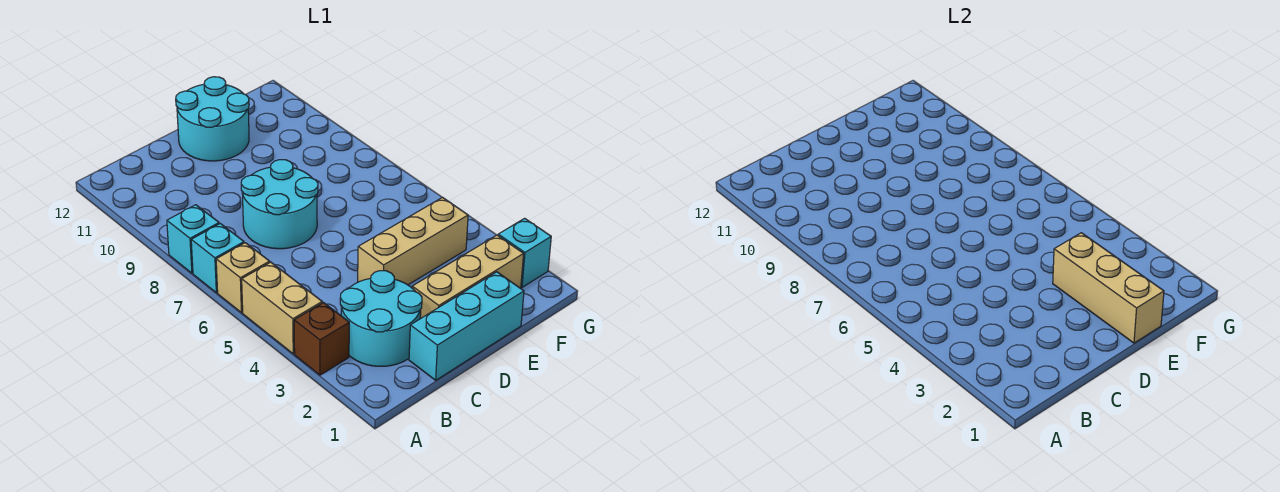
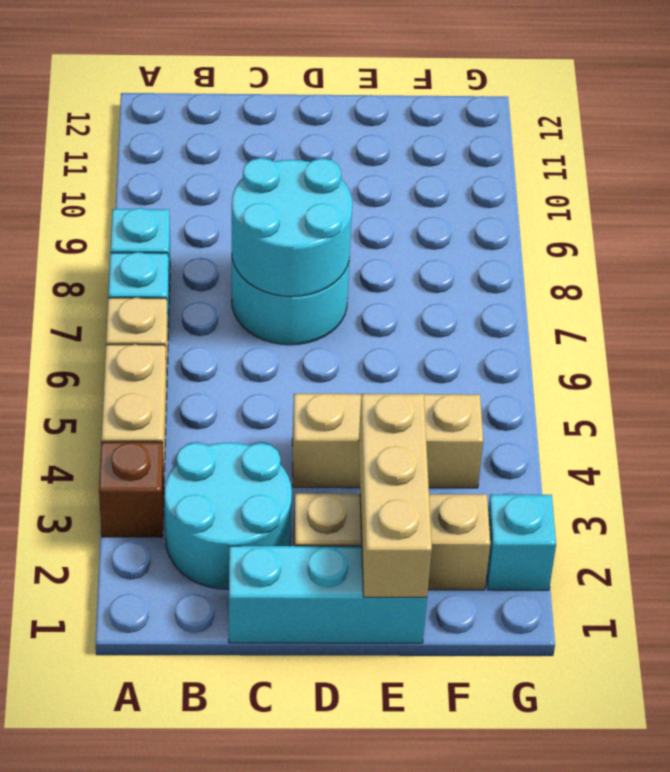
cyan round brick D11:E12 level 1 -> cyan round brick C7:D8 level 2

